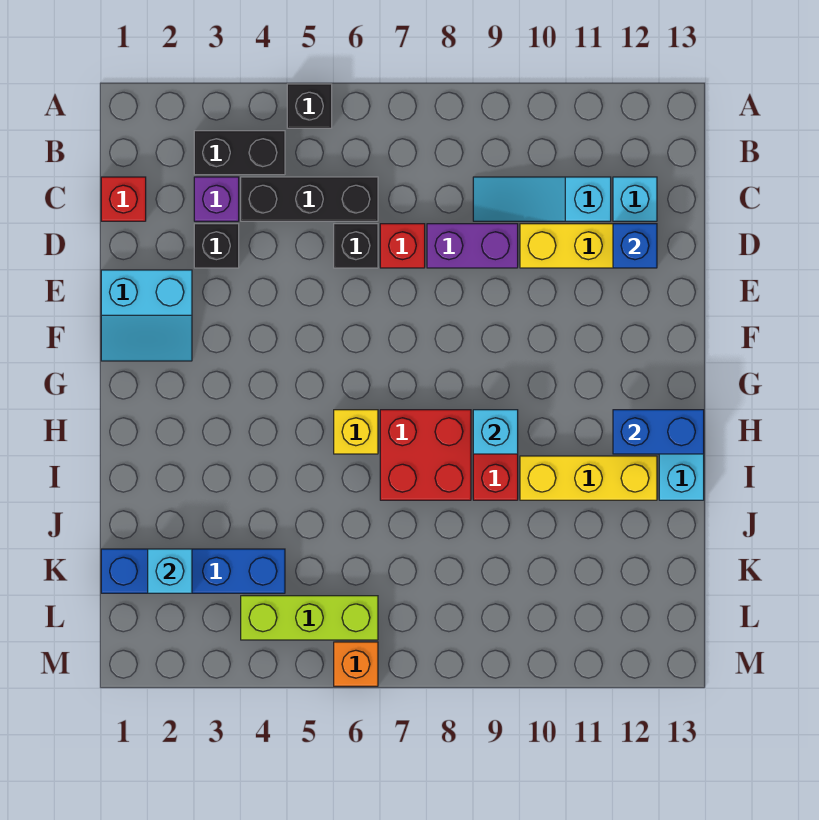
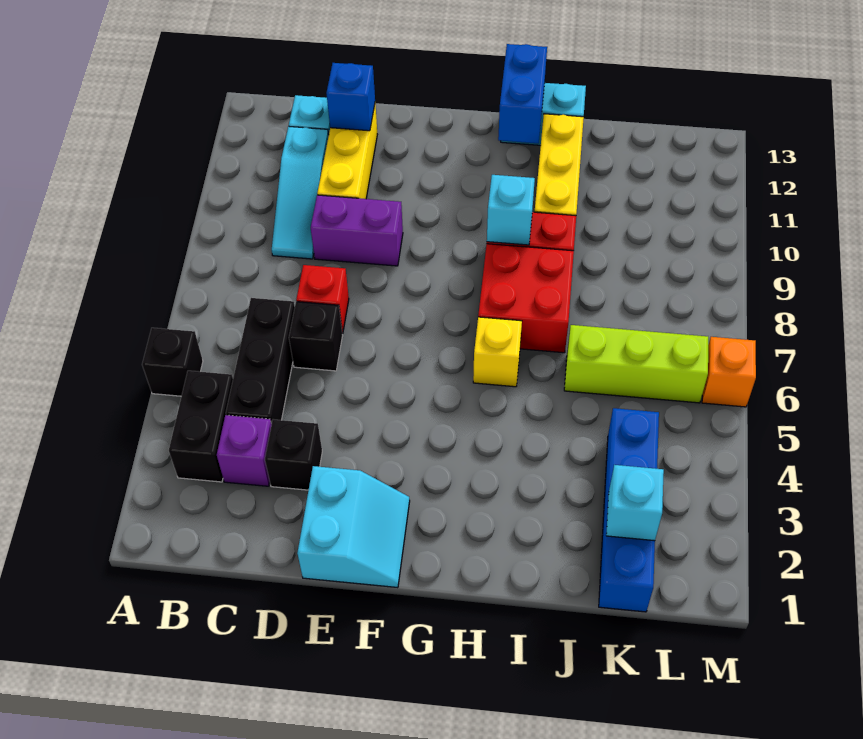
red brick C1 level 1 -> none
purple brick D8:D9 level 1 -> purple brick D9:E9 level 1
lime brick L4:L6 level 1 -> lime brick J6:L6 level 1

